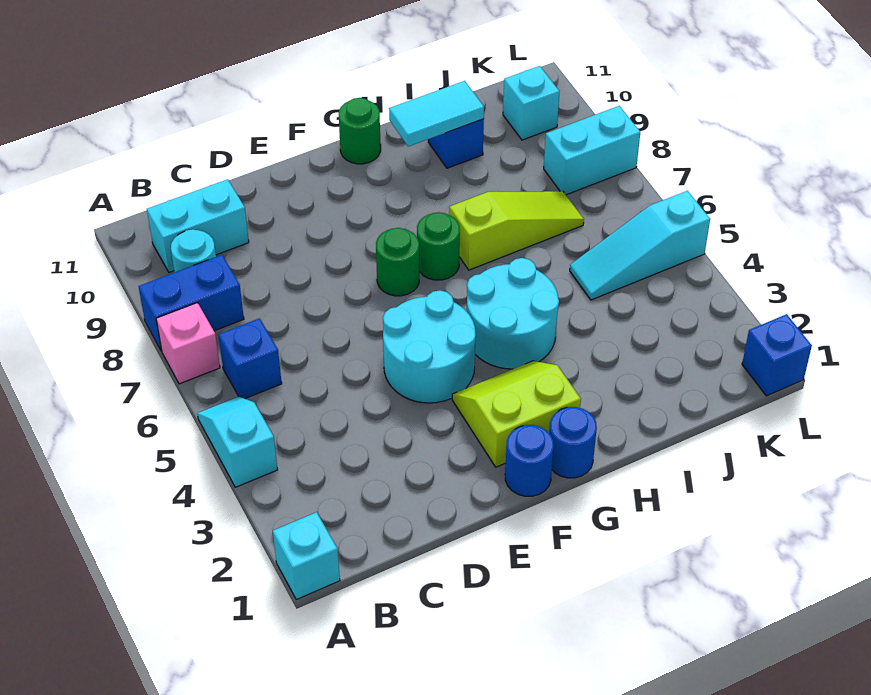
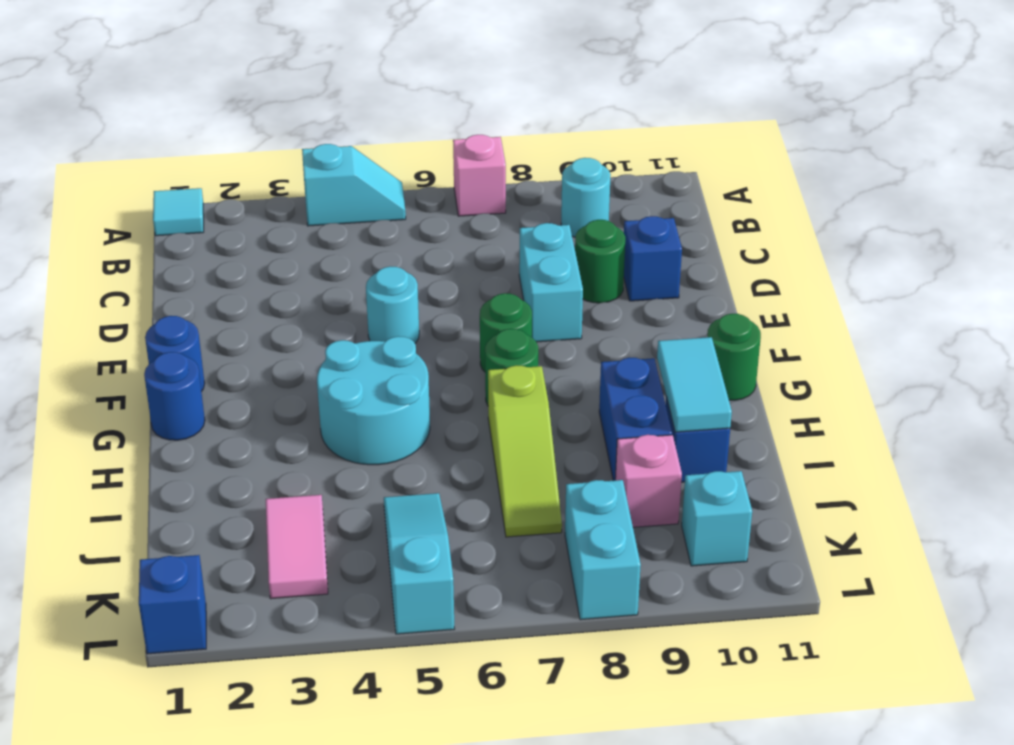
cyan brick A1 level 1 -> cyan tile A1 level 1
blue brick A8:B8 level 1 -> blue brick H9:I9 level 1
blue brick B6 level 1 -> blue brick D10 level 1
cyan brick B10:C10 level 1 -> cyan brick D8:E8 level 1
none -> green round brick D9 level 1
cyan round brick E4:F5 level 1 -> cyan round brick E5 level 1
lime slope F2:G3 level 1 top 2 -> none
none -> pink tile J3:K3 level 1
none -> pink brick J9 level 1

